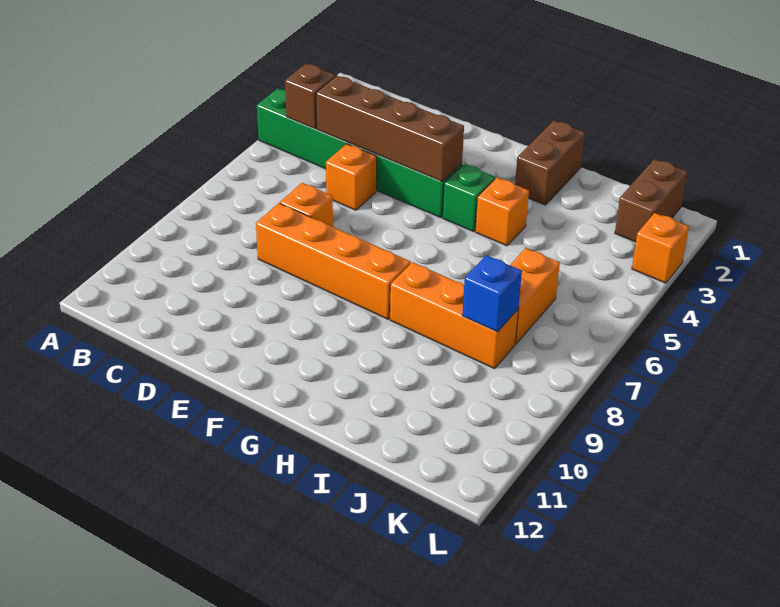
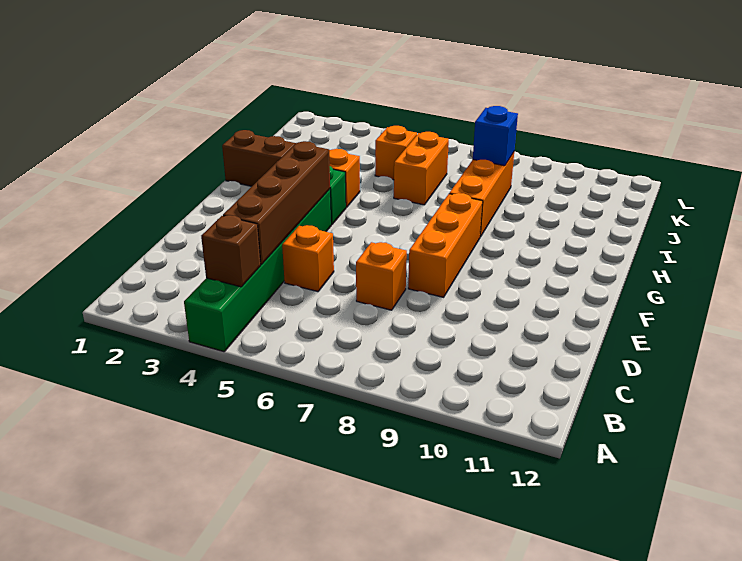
orange brick D8:G8 level 1 -> orange brick E8:G8 level 1
orange brick J6:J7 level 1 -> orange brick I6:J6 level 1
brown brick K1:K2 level 1 -> none
orange brick L3 level 1 -> orange brick J5 level 1

